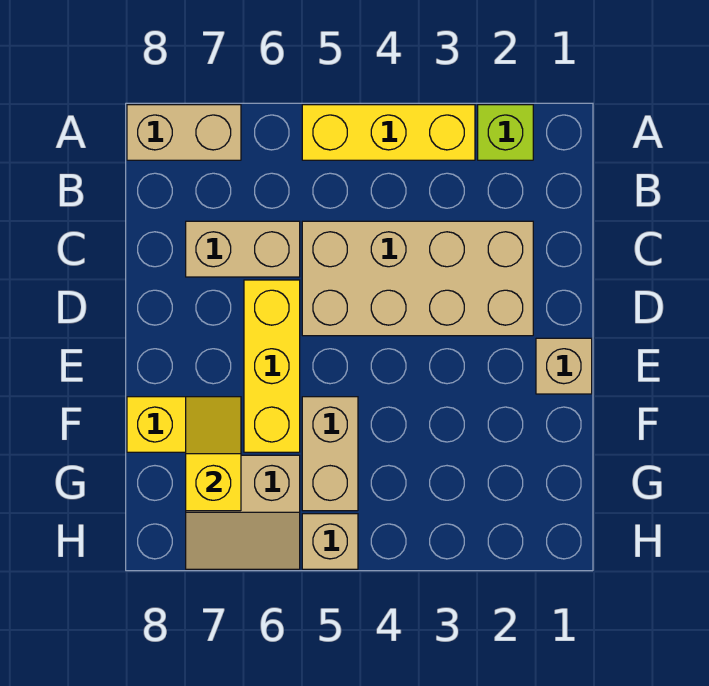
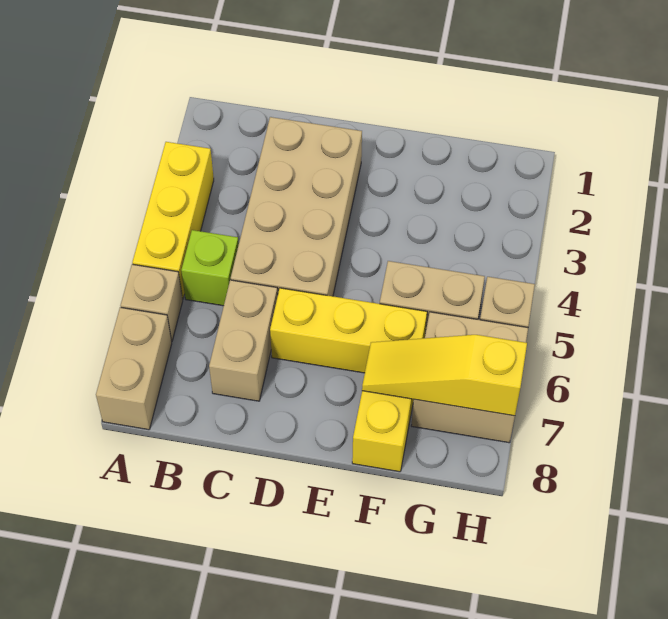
lime brick A2 level 1 -> lime brick B5 level 1
tan brick E1 level 1 -> tan brick A6 level 1
yellow slope F7:G7 level 2 top G -> yellow slope F7:H7 level 2 top H
tan slope G6:H7 level 1 top G -> tan brick G6:H7 level 1

